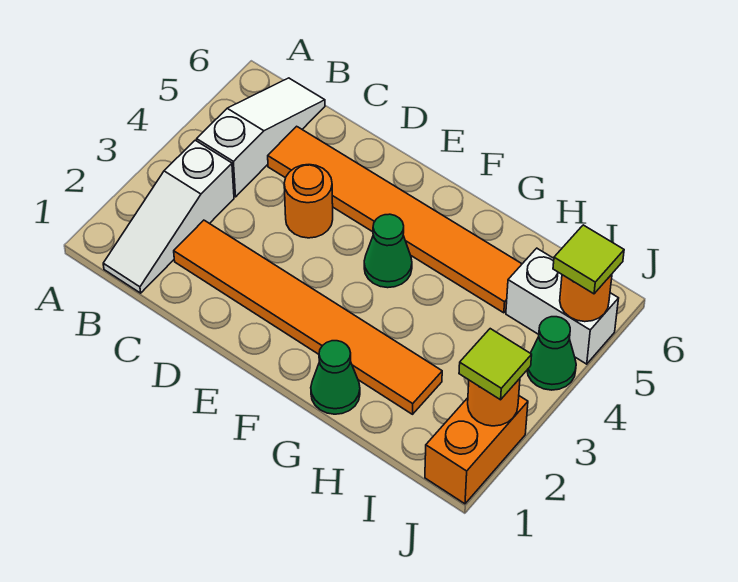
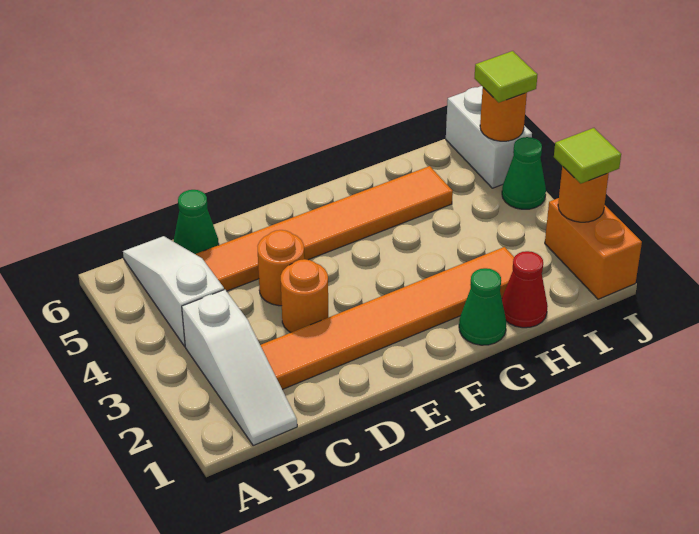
none -> orange round brick D3 level 1
green cone F4 level 1 -> green cone C6 level 1
none -> red cone H1 level 1
white brick I5:J5 level 1 -> white brick J5:J6 level 1

